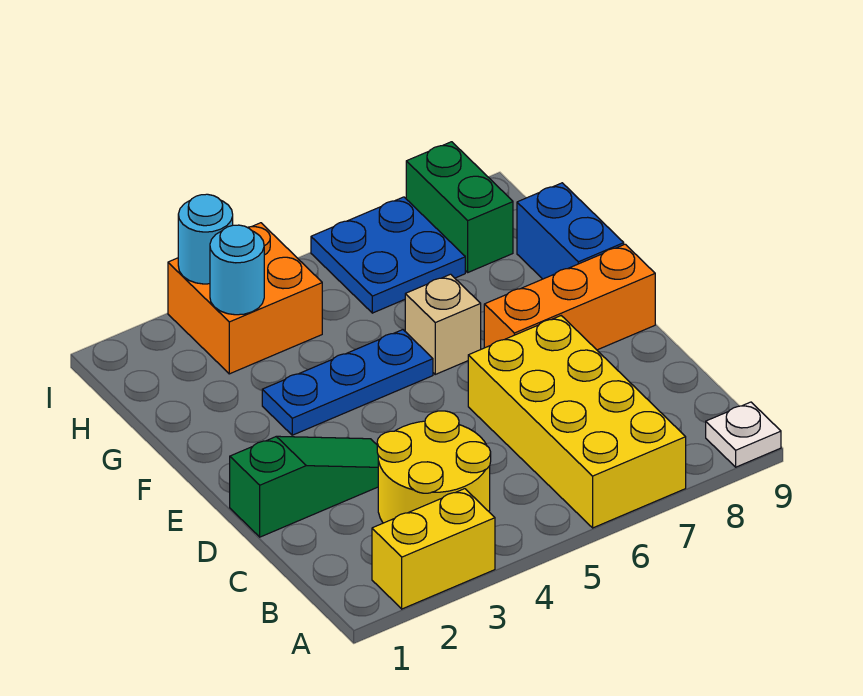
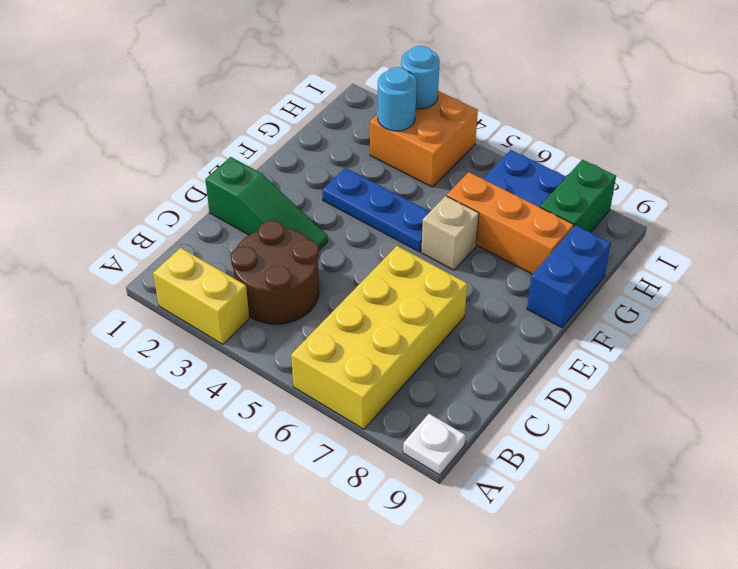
yellow round brick B3:C4 level 1 -> brown round brick B3:C4 level 1
orange brick E7:E9 level 1 -> orange brick G6:G8 level 1

